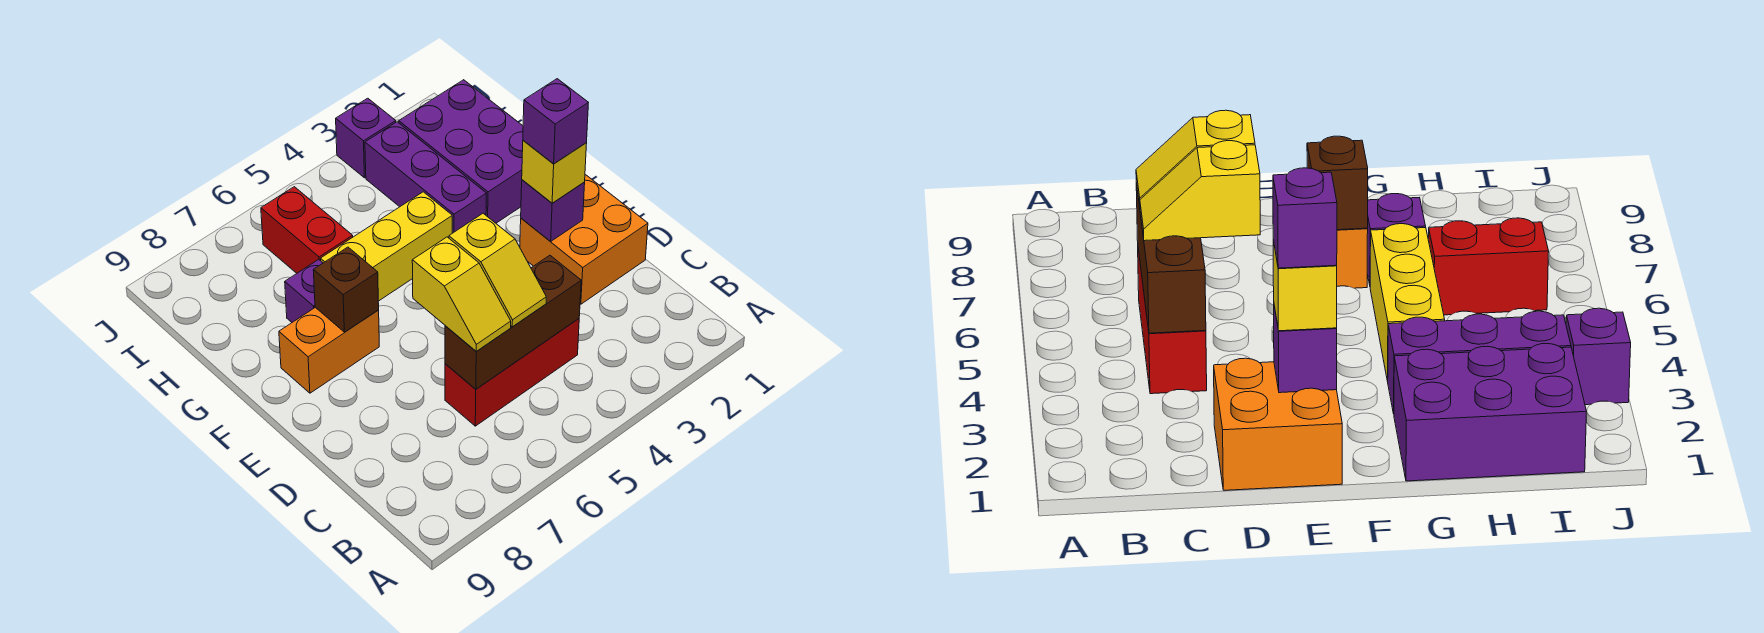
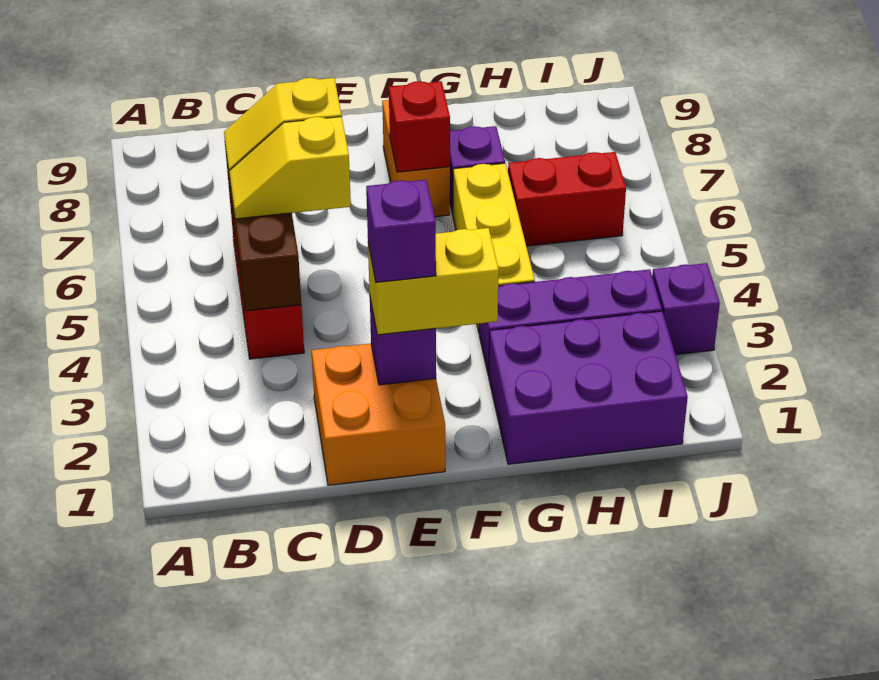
yellow brick E2 level 3 -> yellow brick E2:F2 level 3
brown brick F7 level 2 -> red brick F7 level 2

